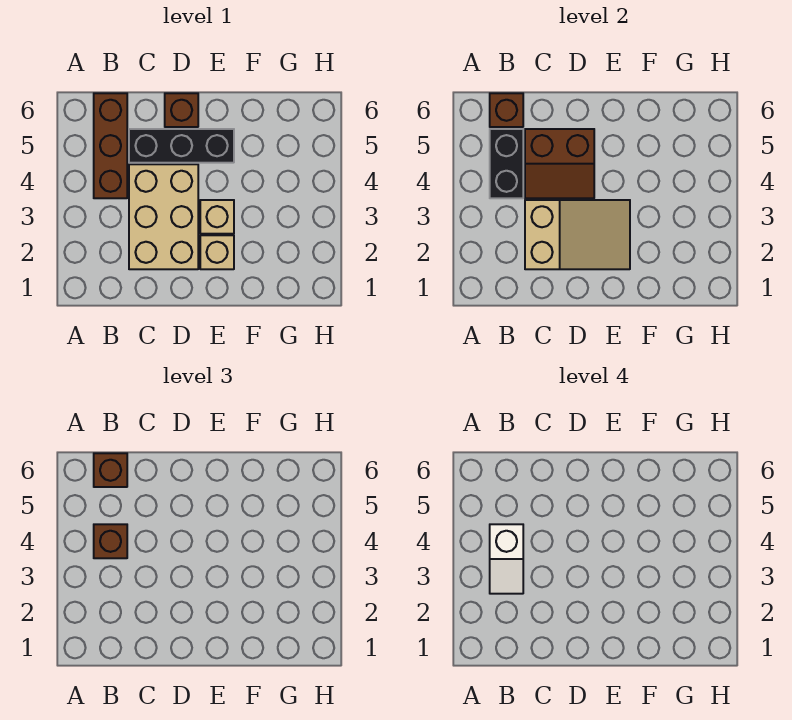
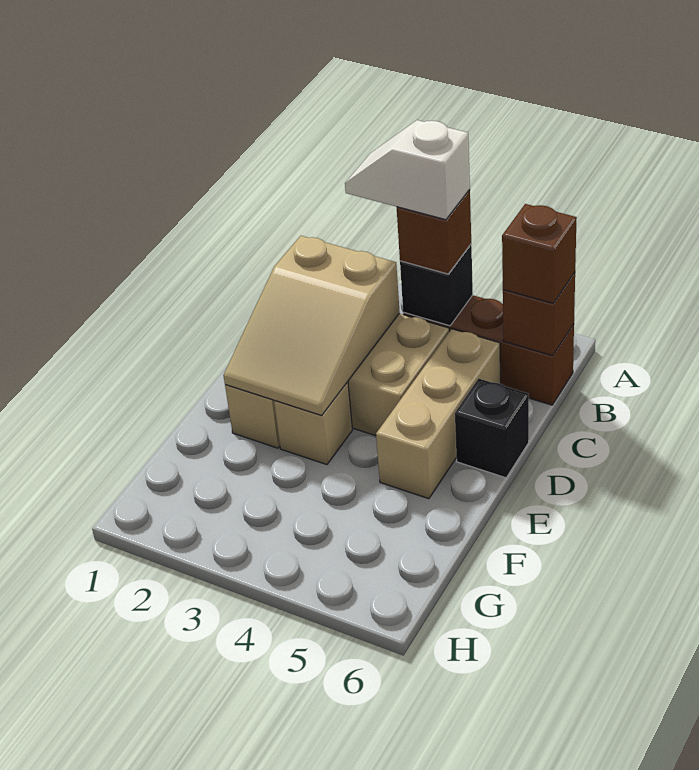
black brick B4:B5 level 2 -> black brick B4 level 2
brown slope C4:D5 level 2 top 5 -> none
black brick C5:E5 level 1 -> tan brick C5:E5 level 1
brown brick D6 level 1 -> black brick D6 level 1

